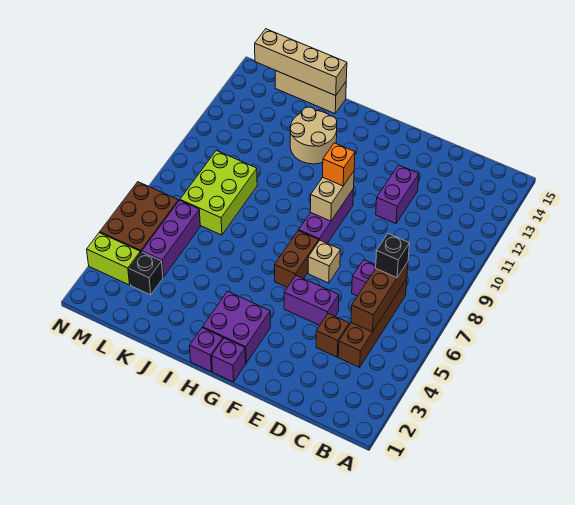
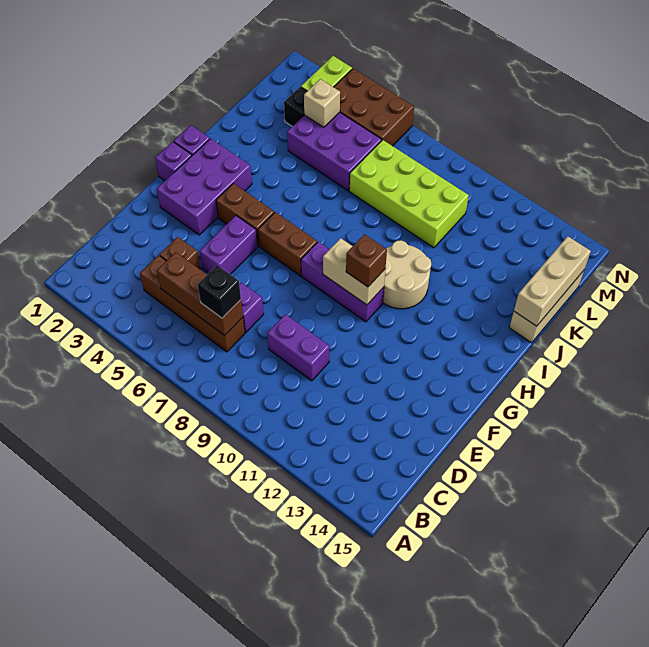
purple brick E11:E12 level 1 -> purple brick D9:D10 level 1
tan brick F7 level 1 -> tan brick L4 level 2
purple brick G2:H3 level 1 -> purple brick F2:H3 level 1
none -> brown brick G4:G5 level 1
orange brick G10 level 3 -> brown brick G10 level 3
tan round brick I12:J13 level 1 -> tan round brick H10:I11 level 1
tan brick J15:M15 level 2 -> tan brick J15:L15 level 2
lime brick K7:L9 level 1 -> lime brick K7:L10 level 1
purple brick L4:L6 level 1 -> purple brick K4:L6 level 1

